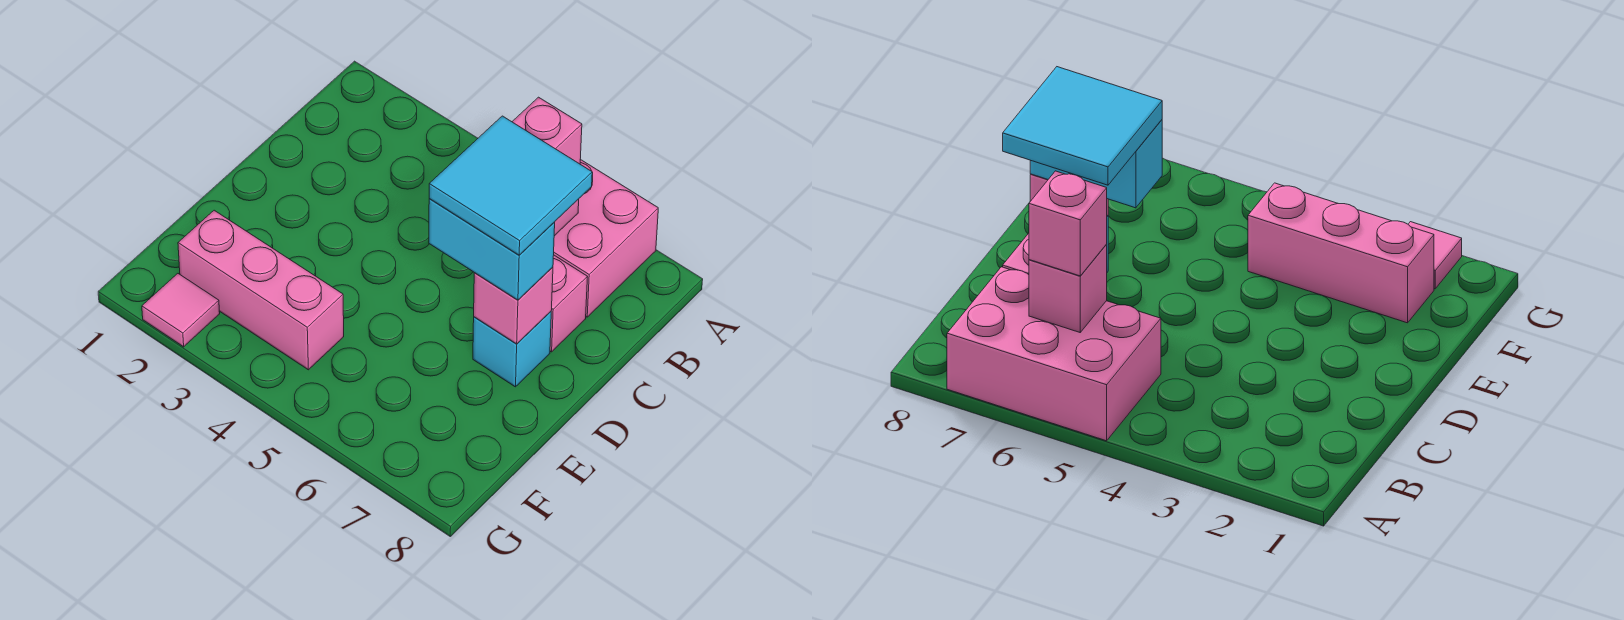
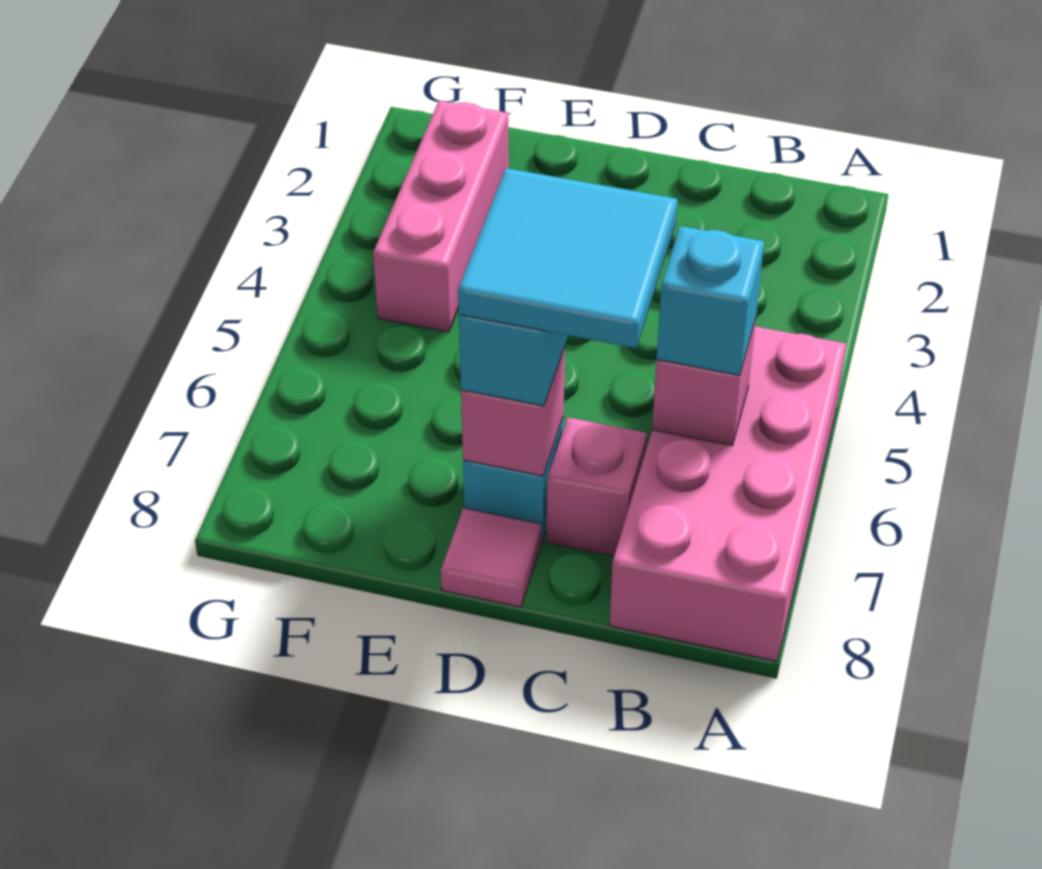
pink brick A5:B7 level 1 -> pink brick A5:B8 level 1
pink brick B6 level 3 -> cyan brick B6 level 3
pink tile G2 level 1 -> pink tile D8 level 1

